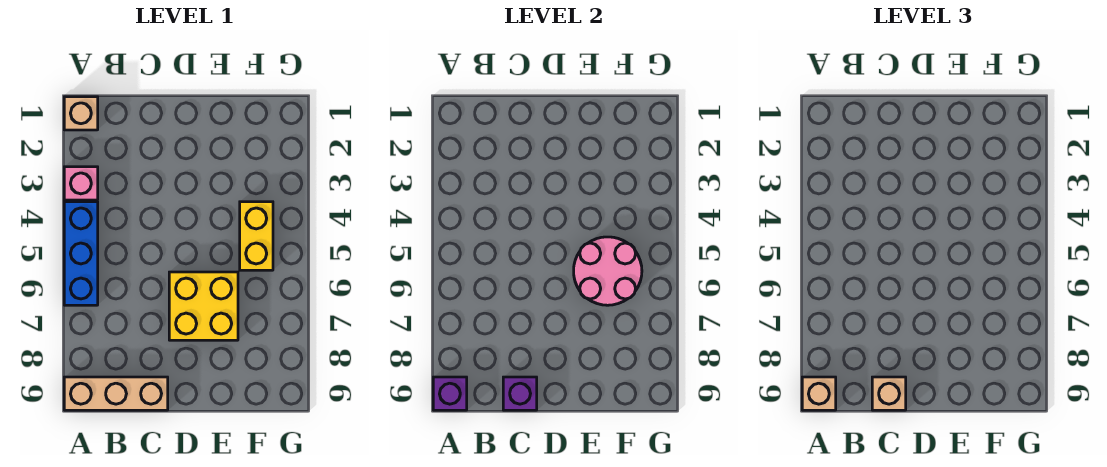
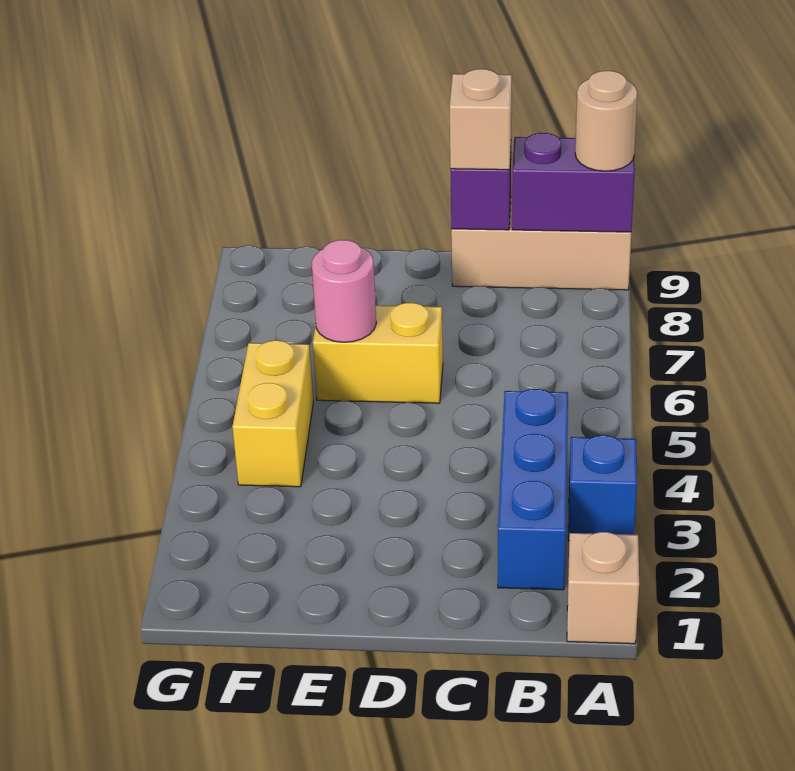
pink brick A3 level 1 -> blue brick A3 level 1
blue brick A4:A6 level 1 -> blue brick B2:B4 level 1
purple brick A9 level 2 -> purple brick A9:B9 level 2
tan brick A9 level 3 -> tan round brick A9 level 3
yellow brick D6:E7 level 1 -> yellow brick D6:E6 level 1
pink round brick E5:F6 level 2 -> pink round brick E6 level 2

